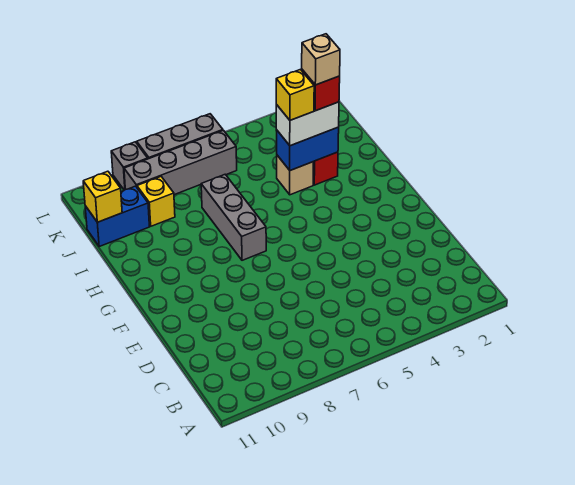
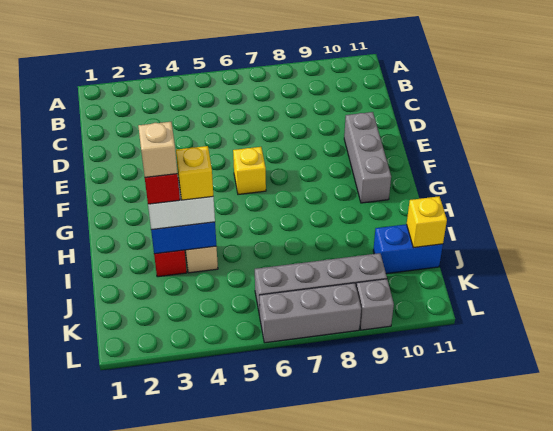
grey brick G7:I7 level 1 -> grey brick E10:G10 level 1
yellow brick J9 level 1 -> yellow brick F6 level 1

